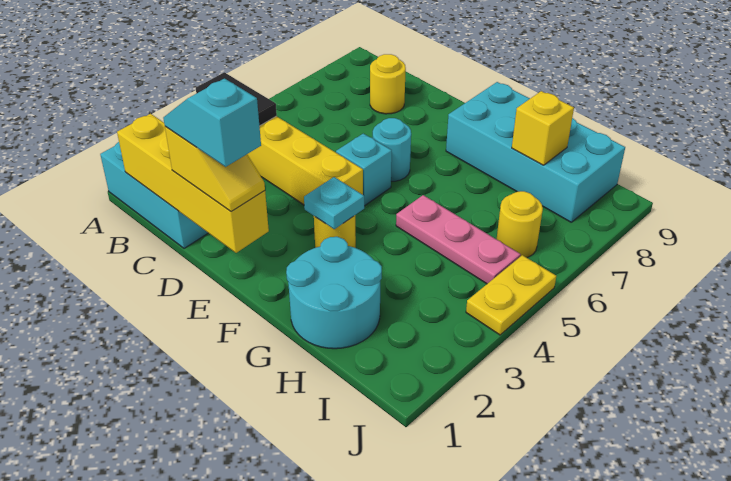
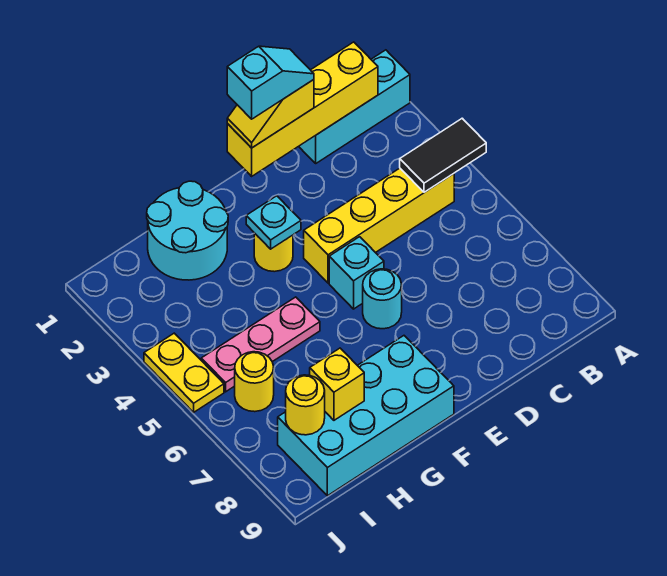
yellow round brick C8 level 1 -> yellow round brick I8 level 2

